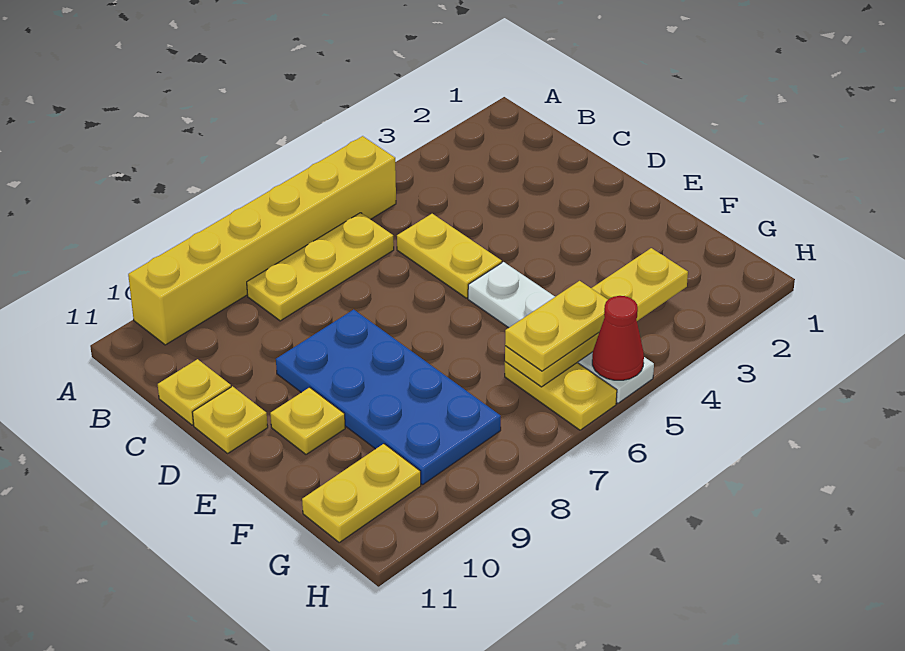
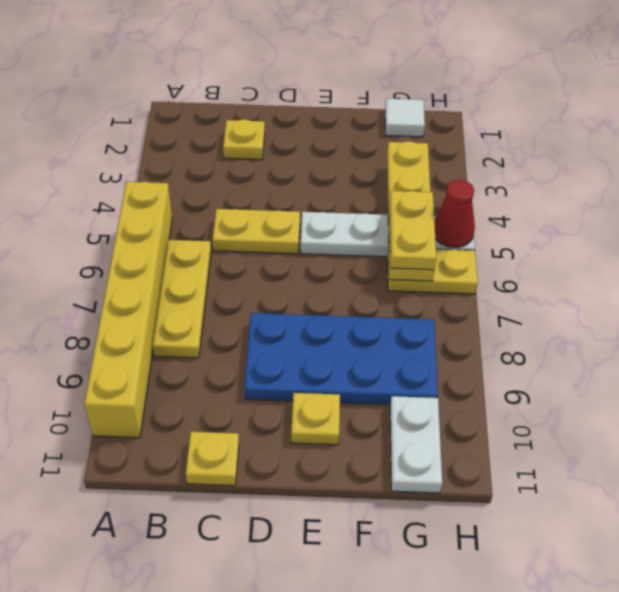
yellow plate D11 level 1 -> yellow plate C2 level 1
none -> white tile G1 level 1
yellow plate G10:G11 level 1 -> white plate G10:G11 level 1

